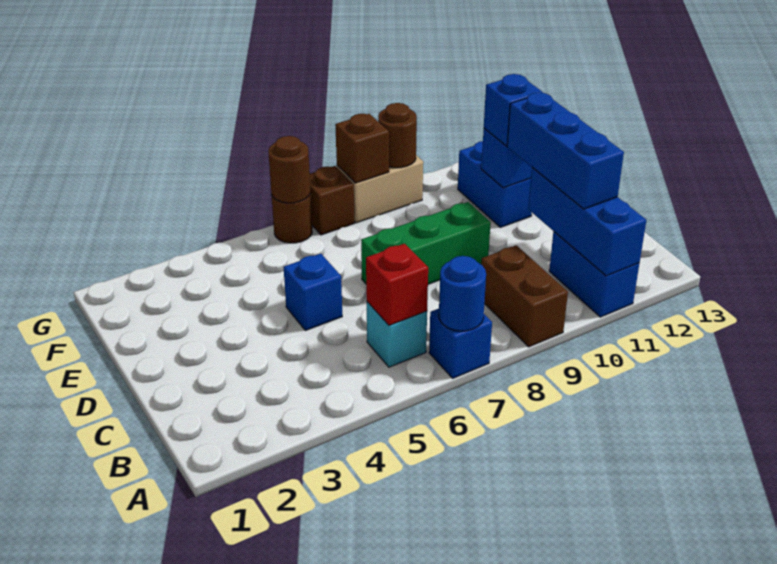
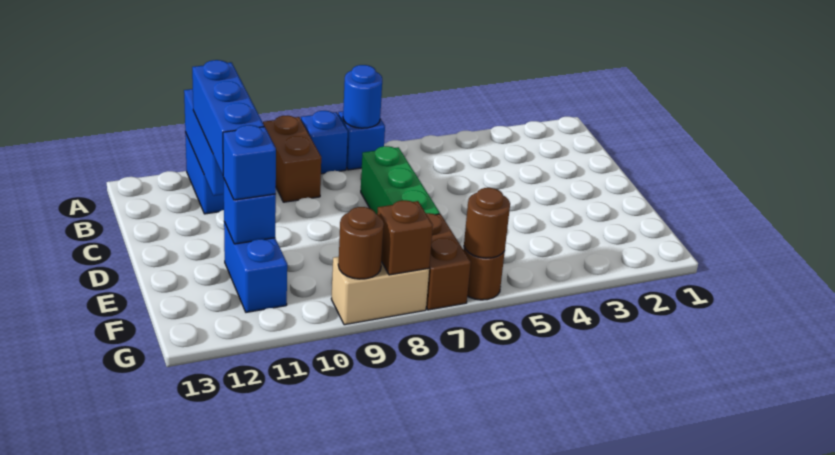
cyan brick B6 level 1 -> none
red brick B6 level 2 -> none
blue brick D5 level 1 -> blue brick A8 level 1
green brick D7:D9 level 1 -> green brick C7:E7 level 1
brown brick G7 level 1 -> brown brick F7:G7 level 1

